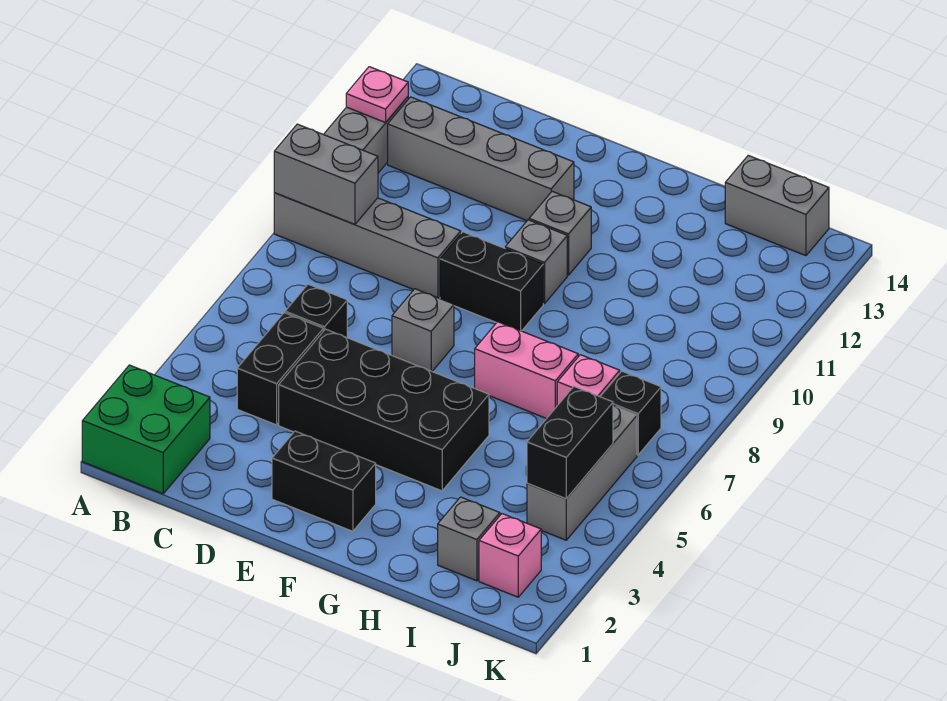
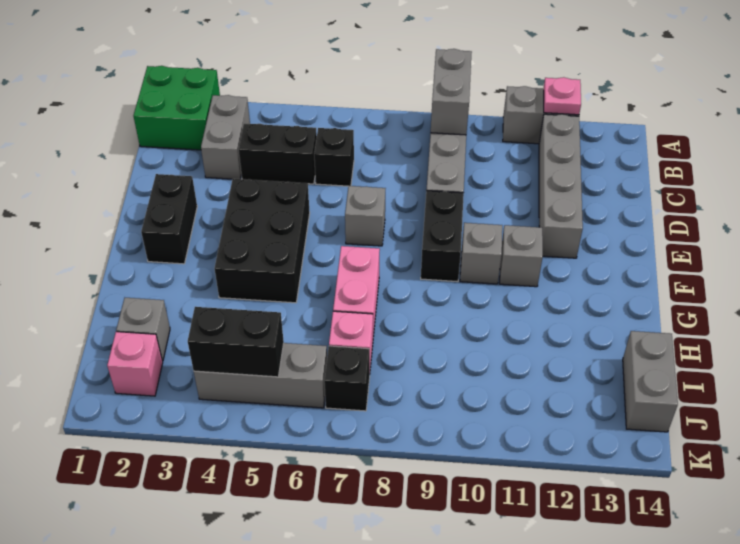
none -> grey brick B3:C3 level 1
black brick D4:G5 level 1 -> black brick E4:G5 level 1

